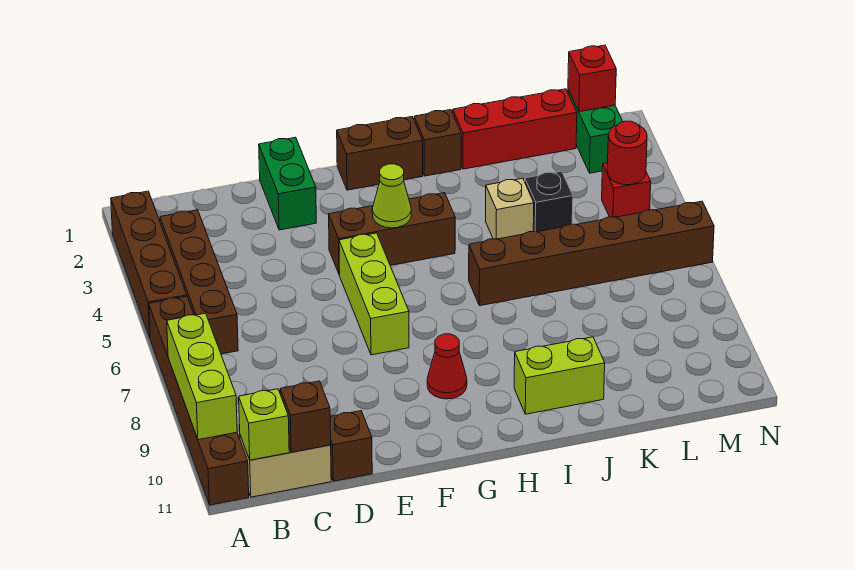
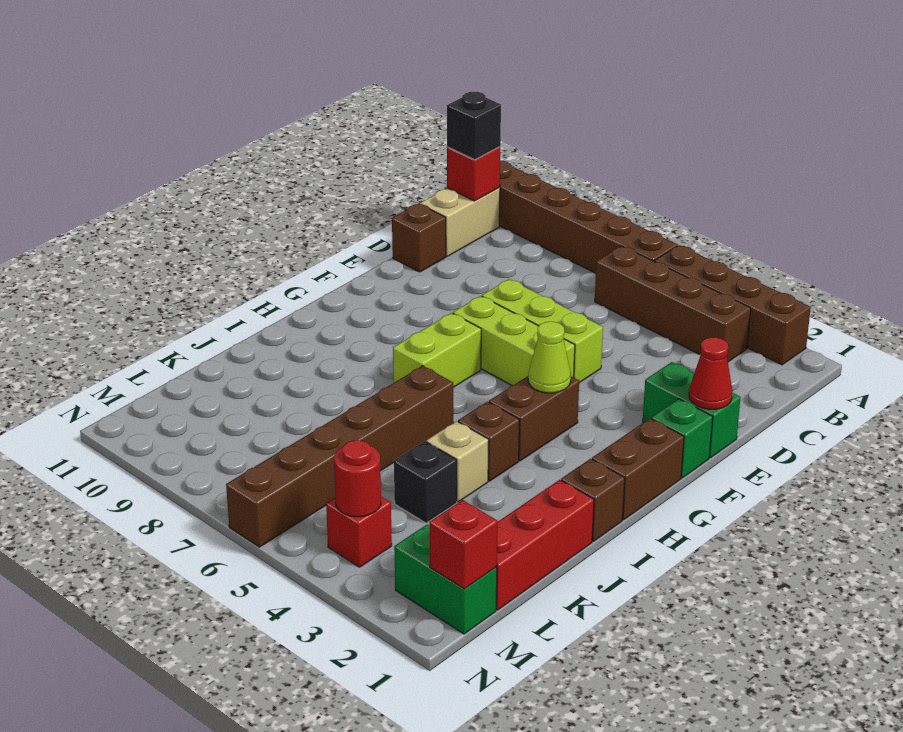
lime brick A8:A10 level 2 -> lime brick E5:E7 level 1
lime brick B11 level 2 -> red brick B11 level 2
none -> black brick B11 level 3
brown brick C11 level 2 -> brown brick I4 level 1
none -> green brick F1 level 1
brown brick F4:H4 level 1 -> brown brick G4:H4 level 1
red cone G9 level 1 -> red cone E1 level 2
lime brick I10:J10 level 1 -> lime brick G7:H7 level 1

